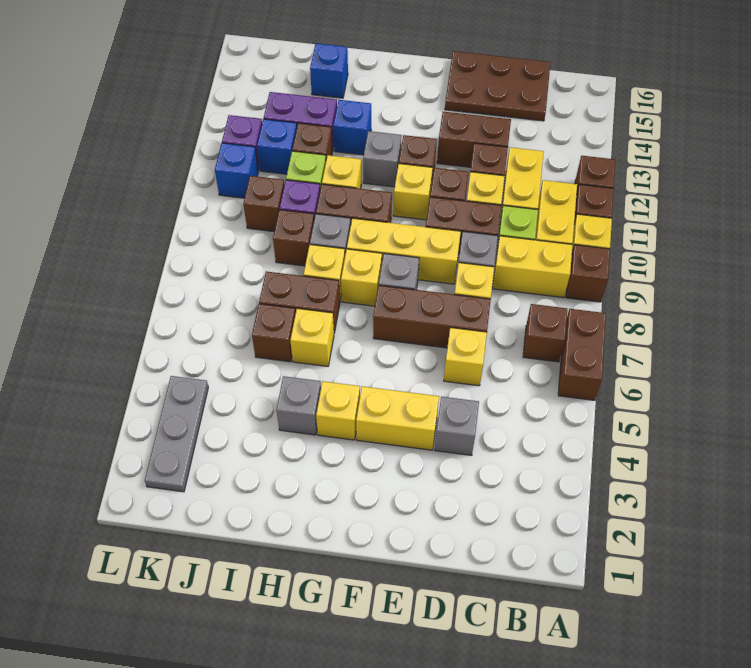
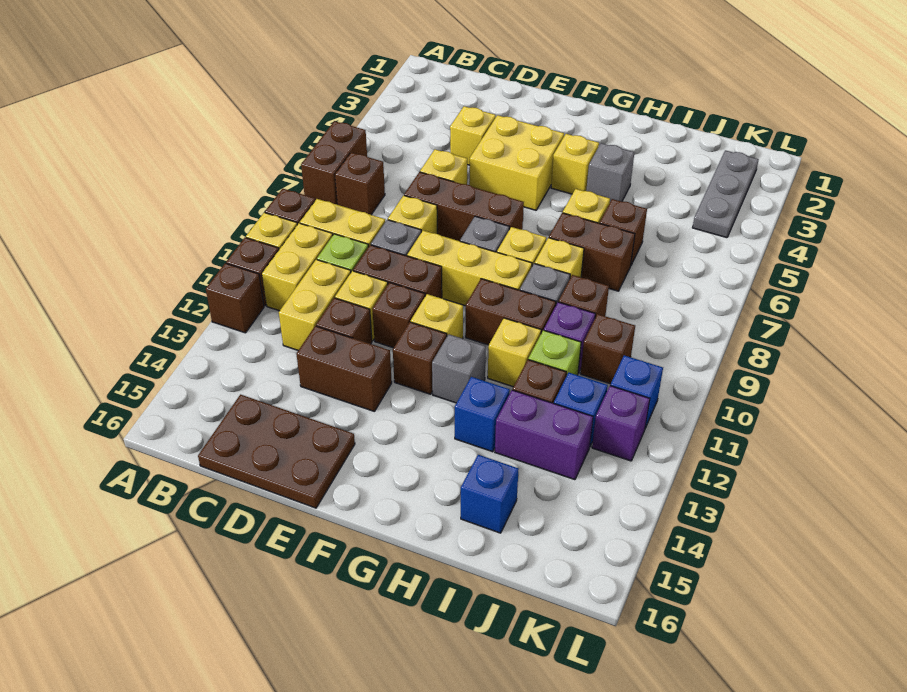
grey brick D4 level 1 -> yellow brick D4 level 1
yellow brick E4:F4 level 1 -> yellow brick E4:F5 level 1

